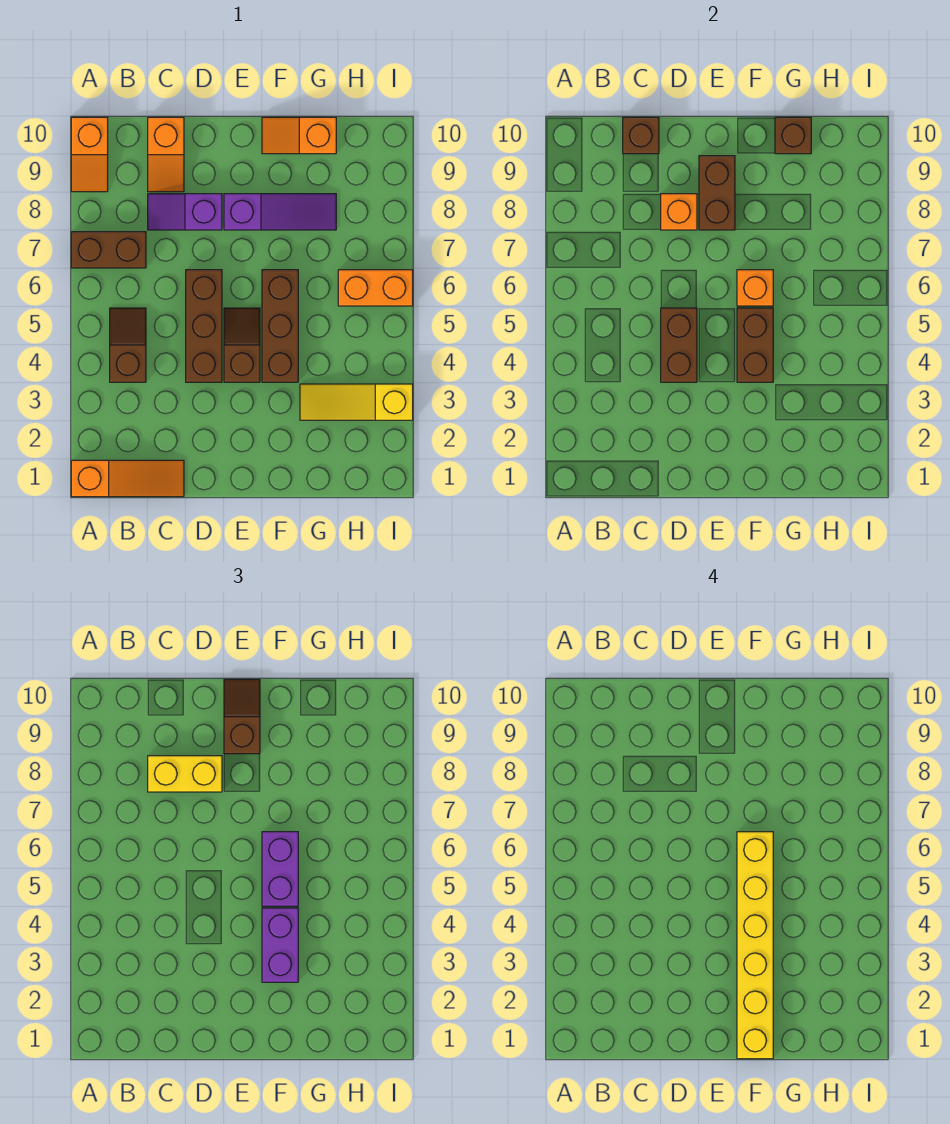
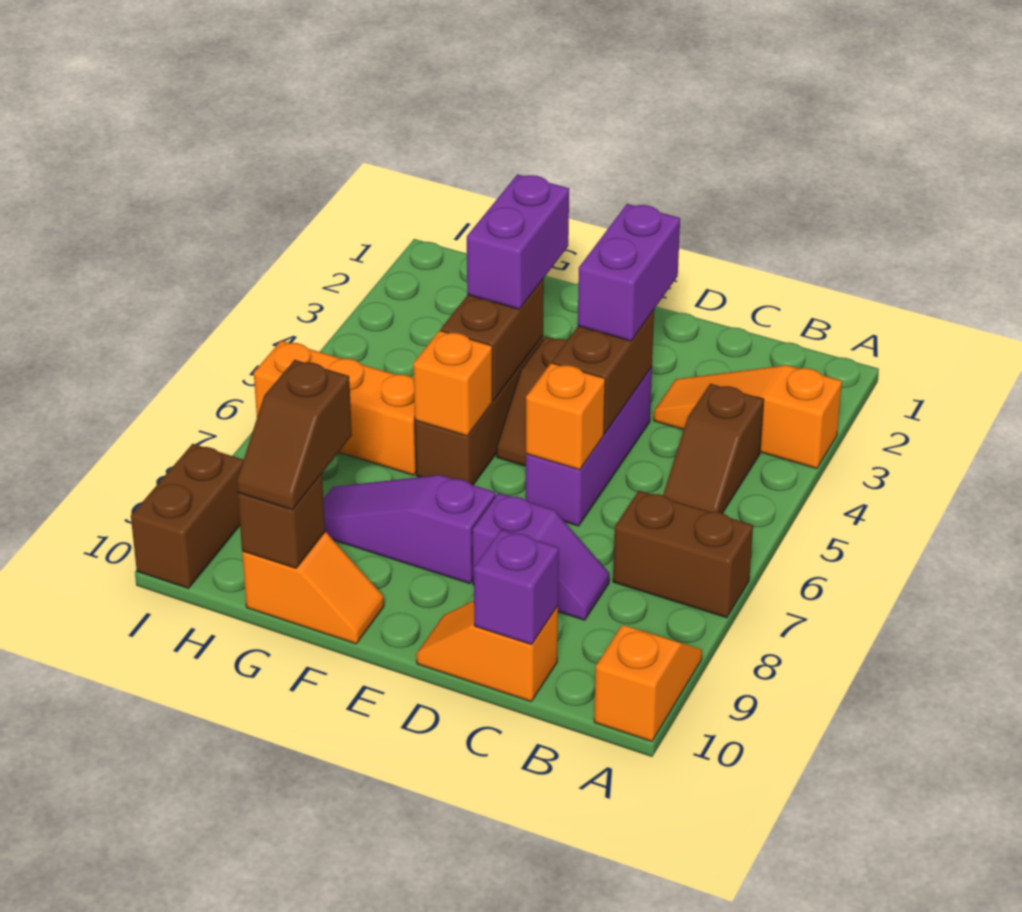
orange slope A1:C1 level 1 top A -> orange slope A3:C3 level 1 top A
yellow brick C8:D8 level 3 -> none
orange slope C9:C10 level 1 top 10 -> orange slope C10:D10 level 1 top C
brown brick C10 level 2 -> purple brick C10 level 2
brown brick D4:D6 level 1 -> purple brick D4:D6 level 1
orange brick D8 level 2 -> orange brick D6 level 2
brown brick E8:E9 level 2 -> brown brick I9:I10 level 1
brown slope E9:E10 level 3 top 9 -> brown slope G9:G10 level 3 top 9
yellow brick F1:F6 level 4 -> none
purple brick F5:F6 level 3 -> purple brick D3:D4 level 3
yellow slope G3:I3 level 1 top I -> none
orange brick H6:I6 level 1 -> orange brick G6:I6 level 1

